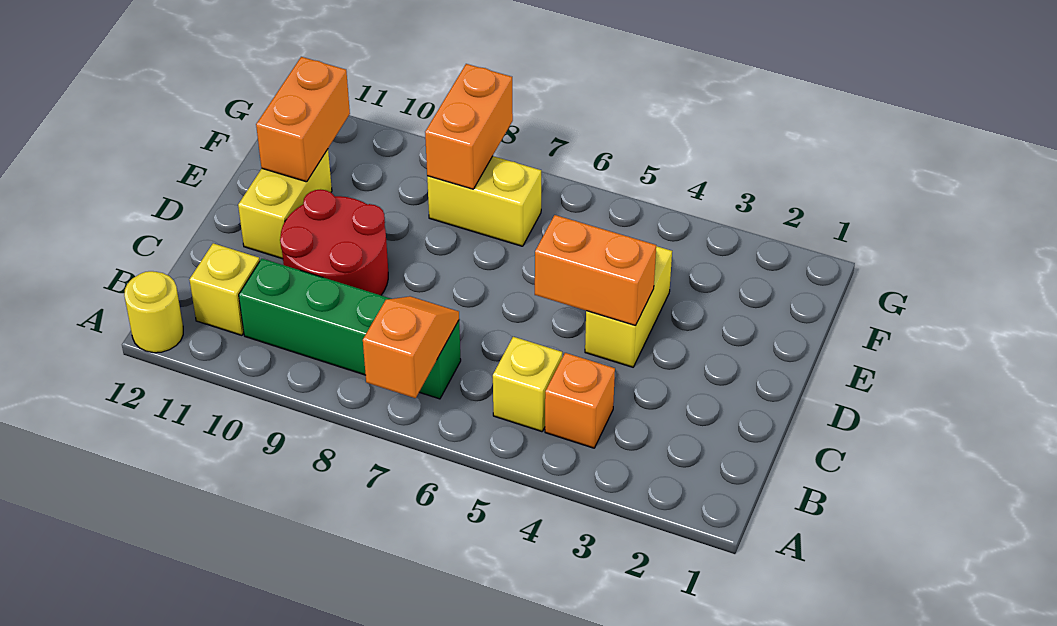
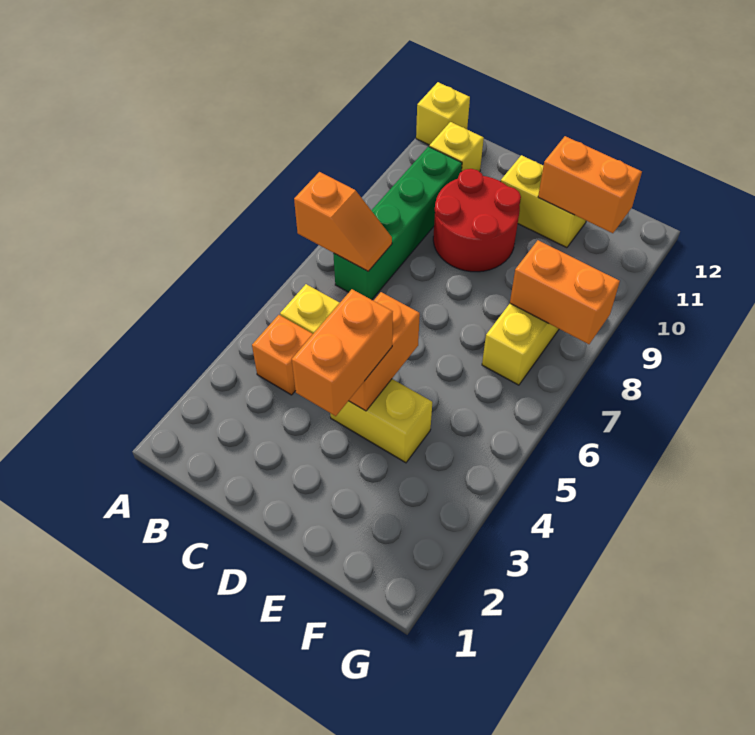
yellow round brick A12 level 1 -> yellow brick A12 level 1
none -> orange brick D3:D4 level 3

